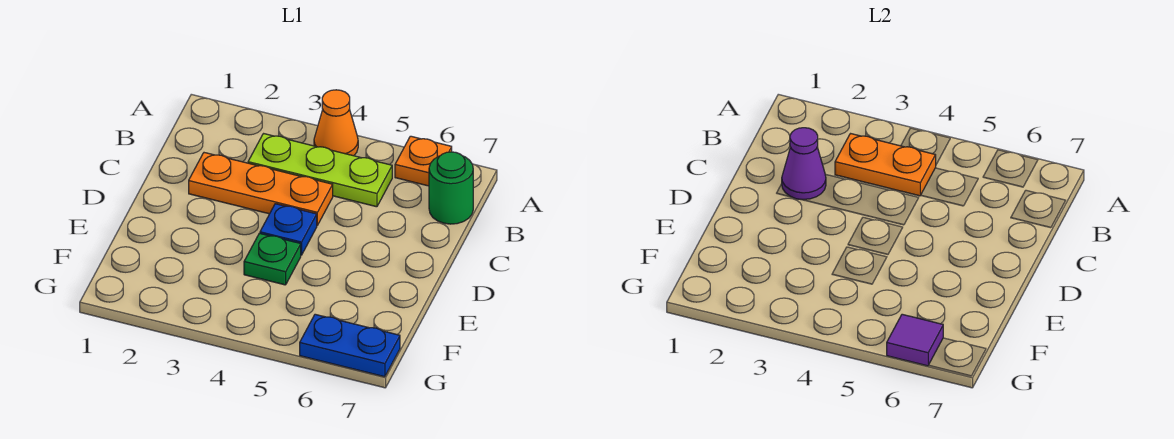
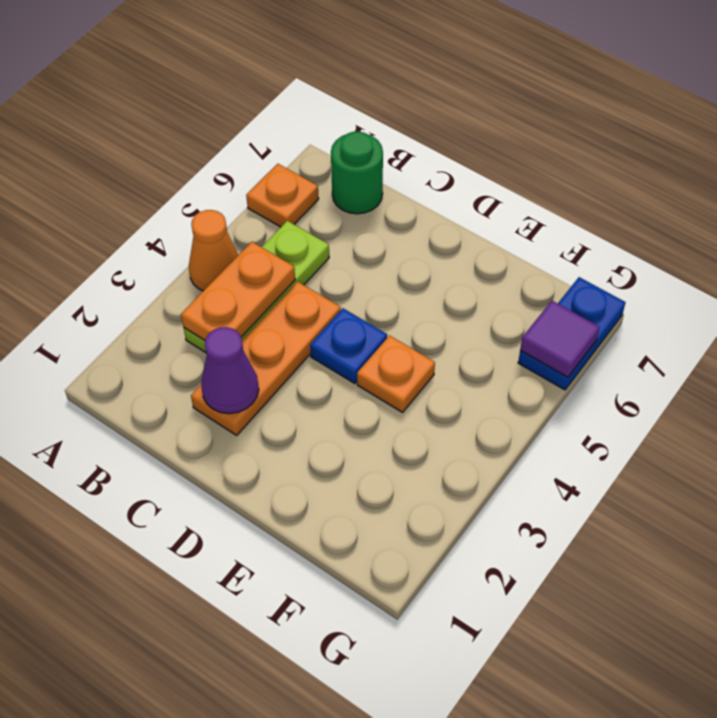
green plate E4 level 1 -> orange plate E4 level 1

